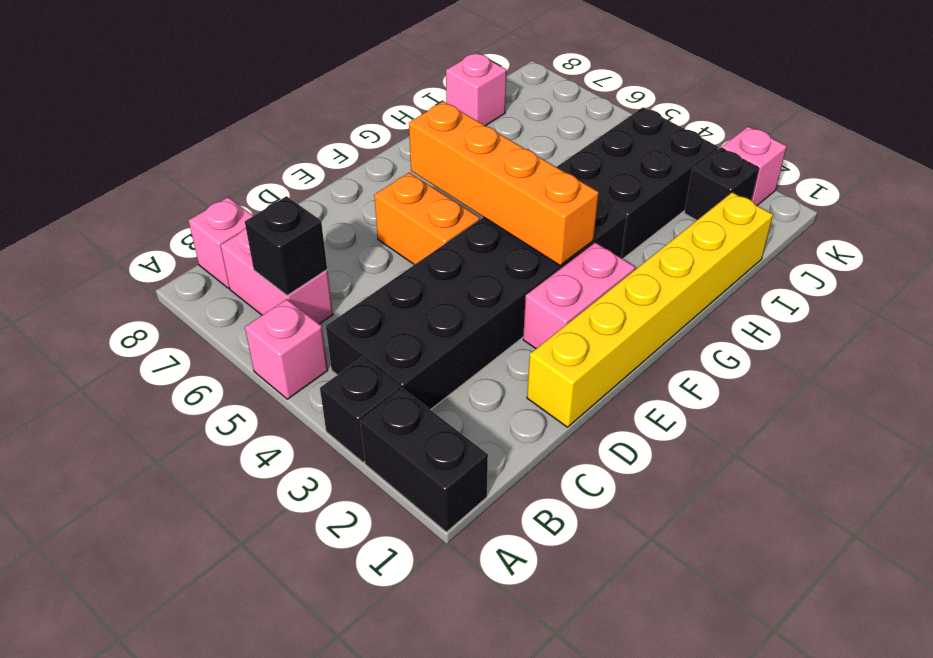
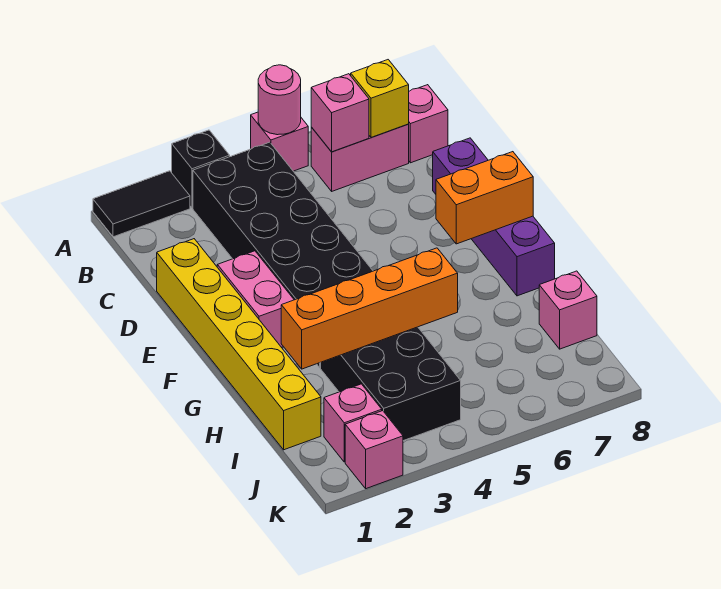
black brick A1:A2 level 1 -> black tile A1:A2 level 1
none -> pink round brick A5 level 2
black brick B6 level 2 -> pink brick B6 level 2
none -> yellow brick B7 level 2
none -> purple brick D8:G8 level 1
orange brick E5:E6 level 1 -> orange brick F7:F8 level 2
orange brick F3:F6 level 2 -> orange brick H2:H5 level 2
black brick J2 level 1 -> pink brick J2 level 1

